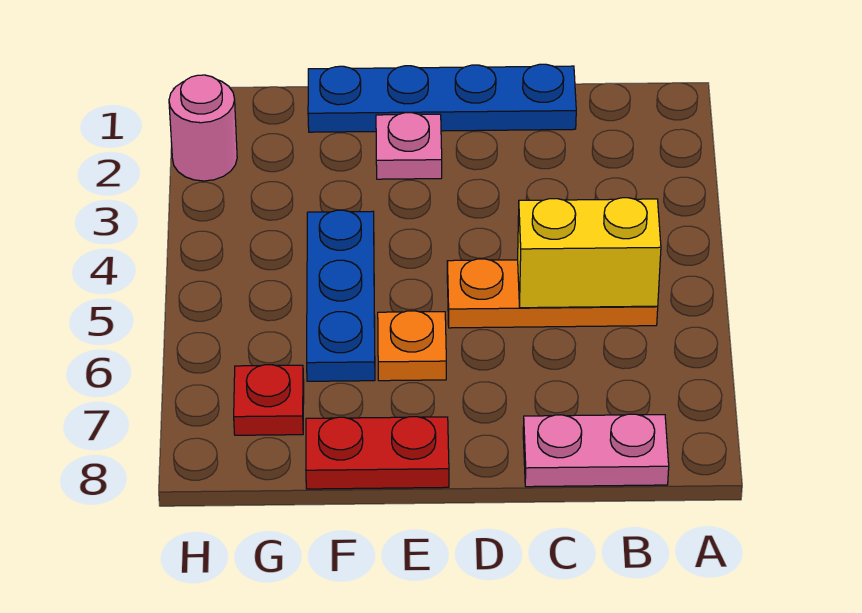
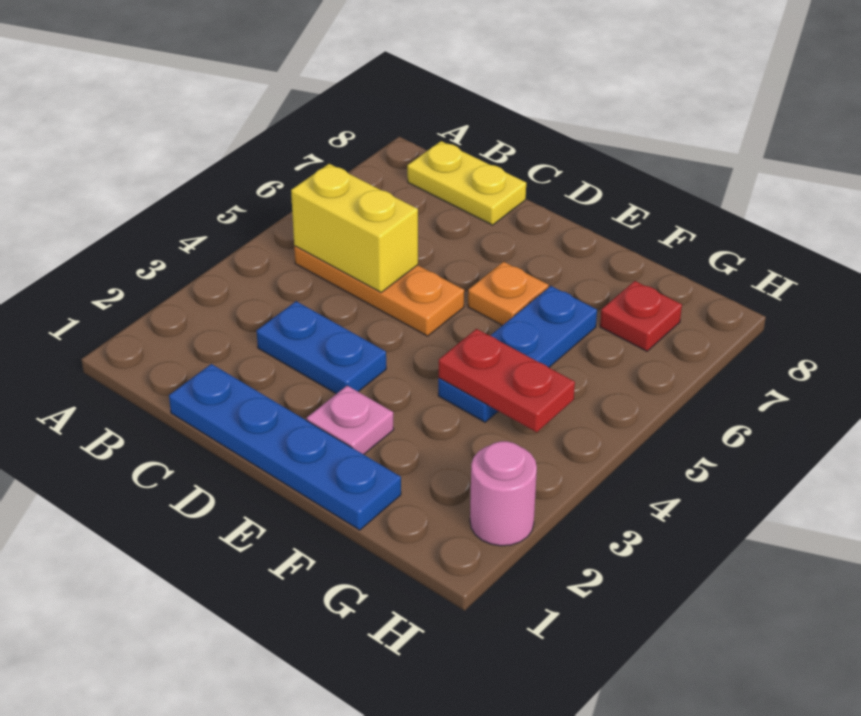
pink plate B8:C8 level 1 -> yellow plate B8:C8 level 1
none -> blue plate C3:D3 level 1
red plate E8:F8 level 1 -> red plate F4:G4 level 2

